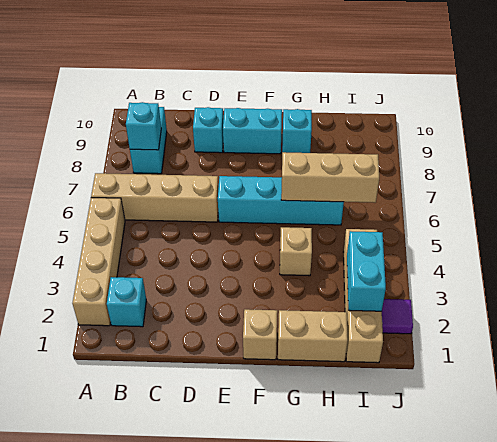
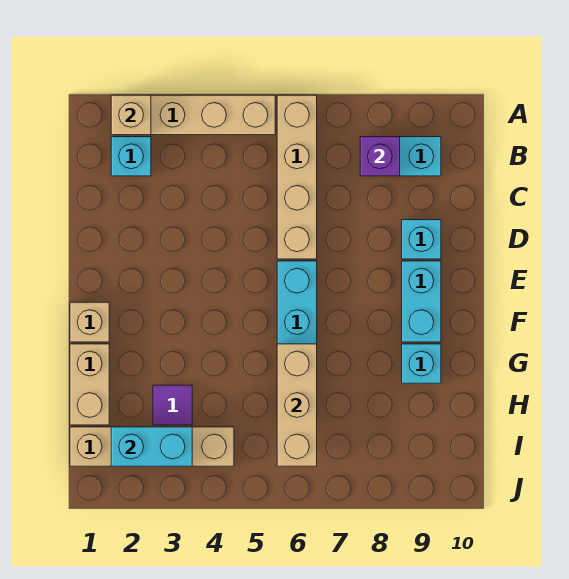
cyan brick B8 level 2 -> purple brick B8 level 2
tan brick G4 level 1 -> tan brick A2 level 2
purple tile J2 level 1 -> purple tile H3 level 1

